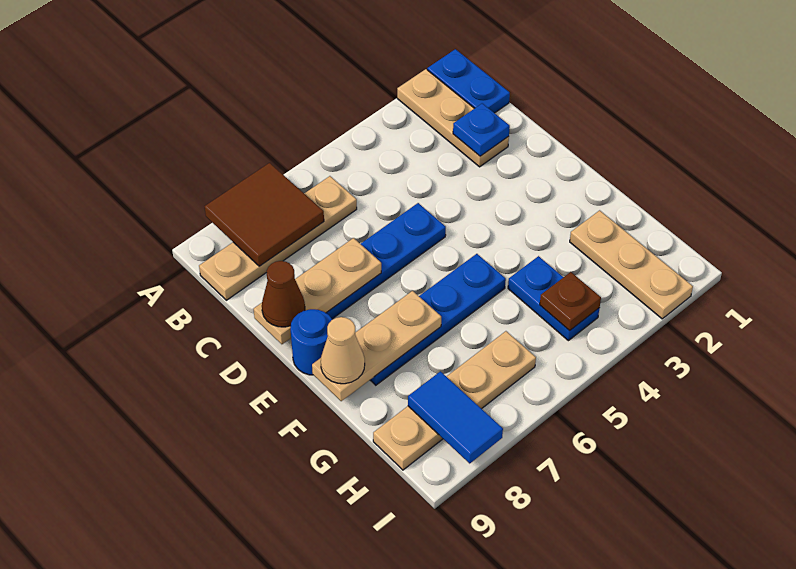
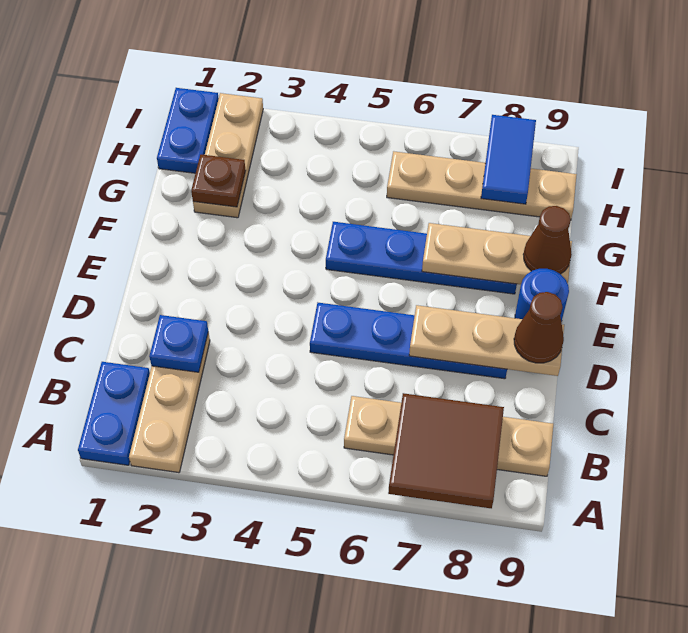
tan cone F9 level 3 -> brown cone F9 level 3
blue plate G4:H4 level 1 -> blue plate H1:I1 level 1
brown plate H4 level 2 -> brown plate G2 level 2

